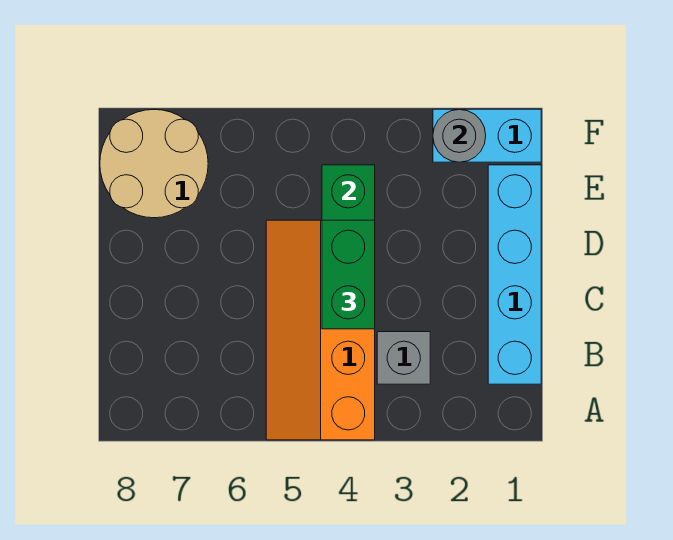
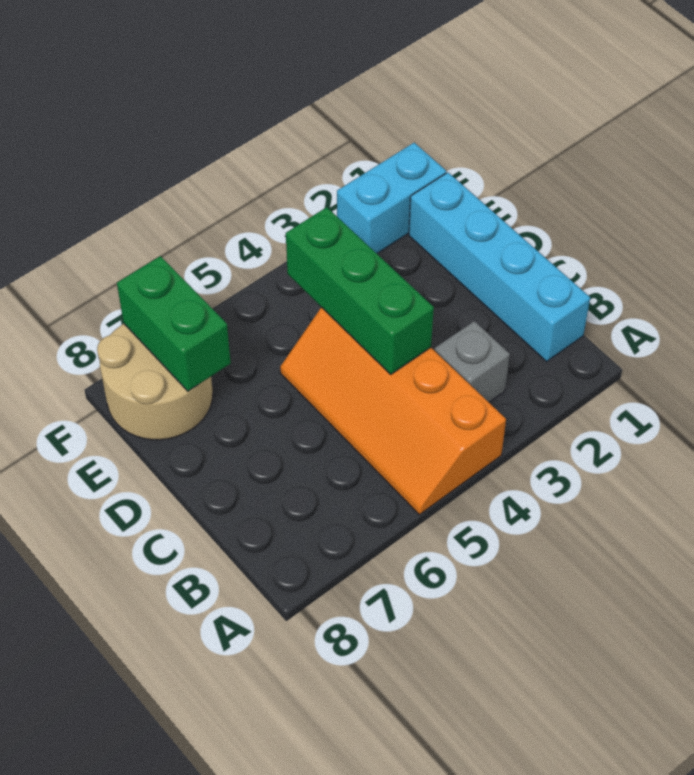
green brick C4:D4 level 3 -> green brick E7:F7 level 2
grey round brick F2 level 2 -> none

